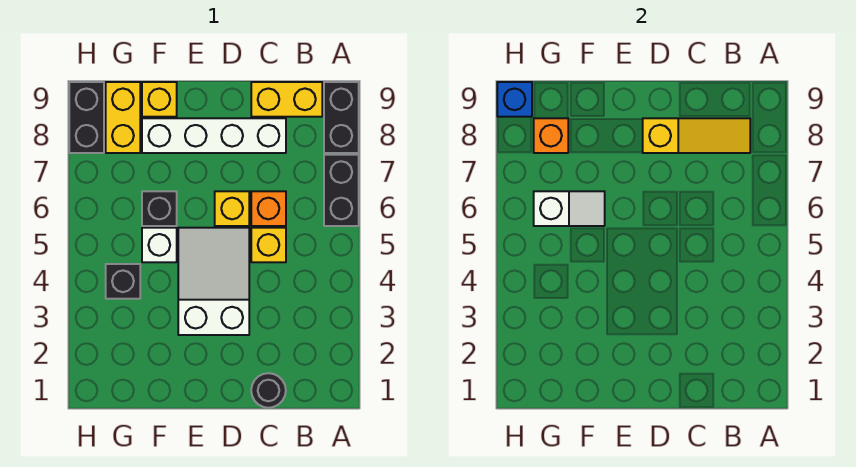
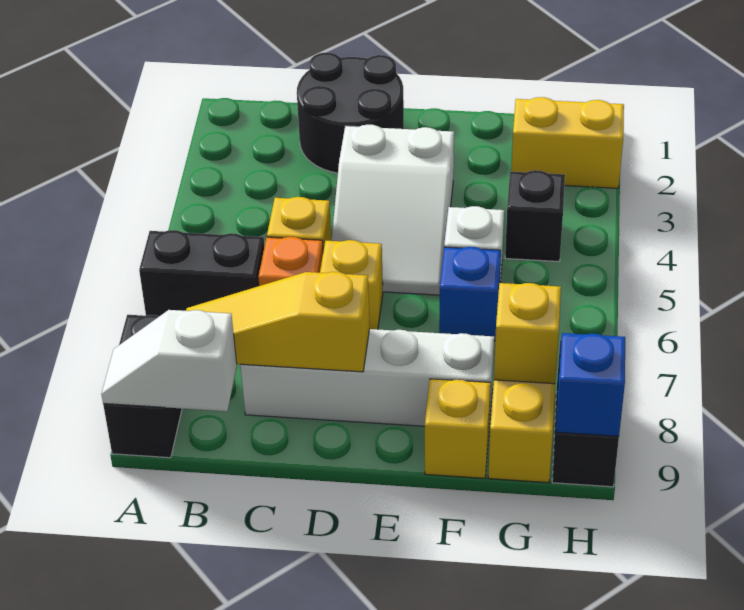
black brick A6:A7 level 1 -> black brick A6:B6 level 1
yellow brick B9:C9 level 1 -> yellow brick G2:H2 level 1
black round brick C1 level 1 -> black round brick C1:D2 level 1
black brick F6 level 1 -> blue brick F6 level 1
white slope F6:G6 level 2 top G -> white slope A9:B9 level 2 top B
orange brick G8 level 2 -> yellow brick G8 level 2

